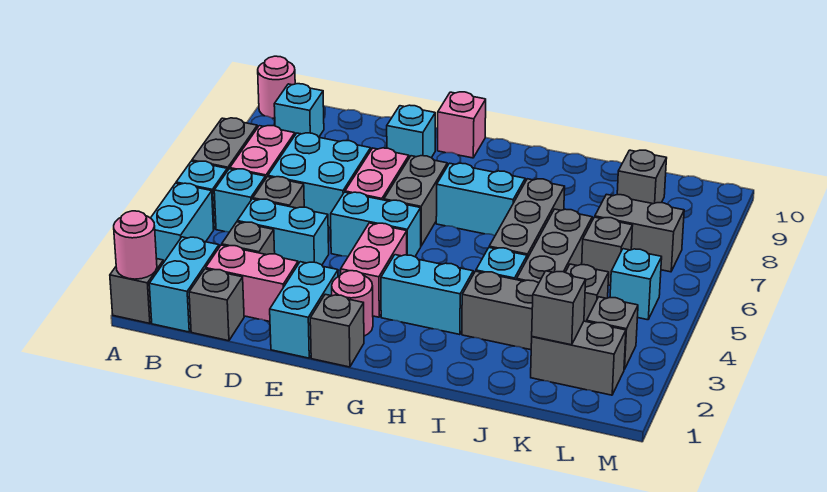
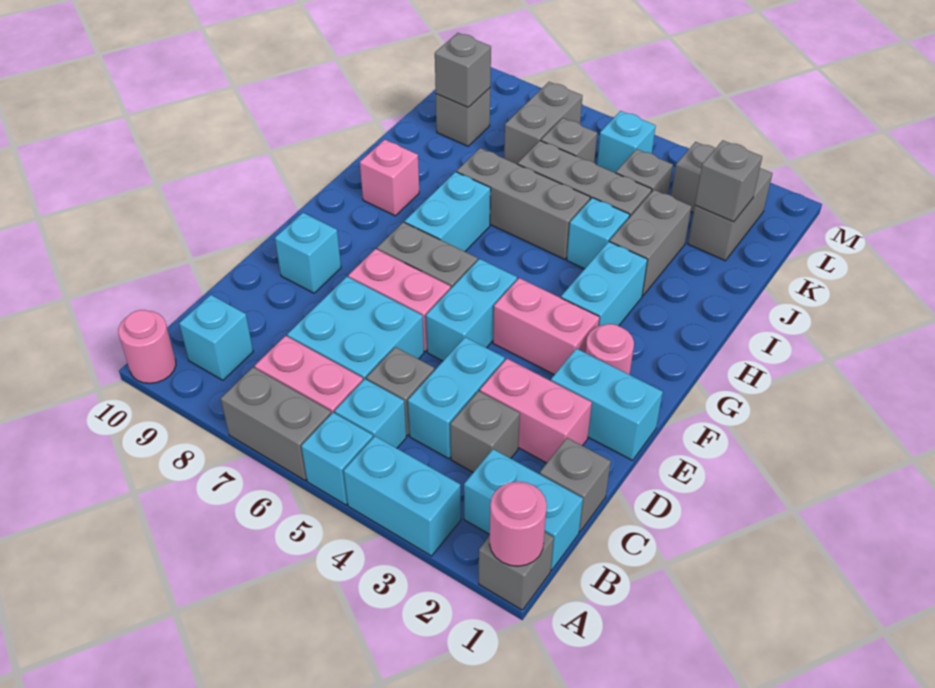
pink brick C2:D2 level 1 -> pink brick D2:D3 level 1
grey brick F1 level 1 -> grey brick K9 level 2
pink brick F10 level 1 -> pink brick H9 level 1

